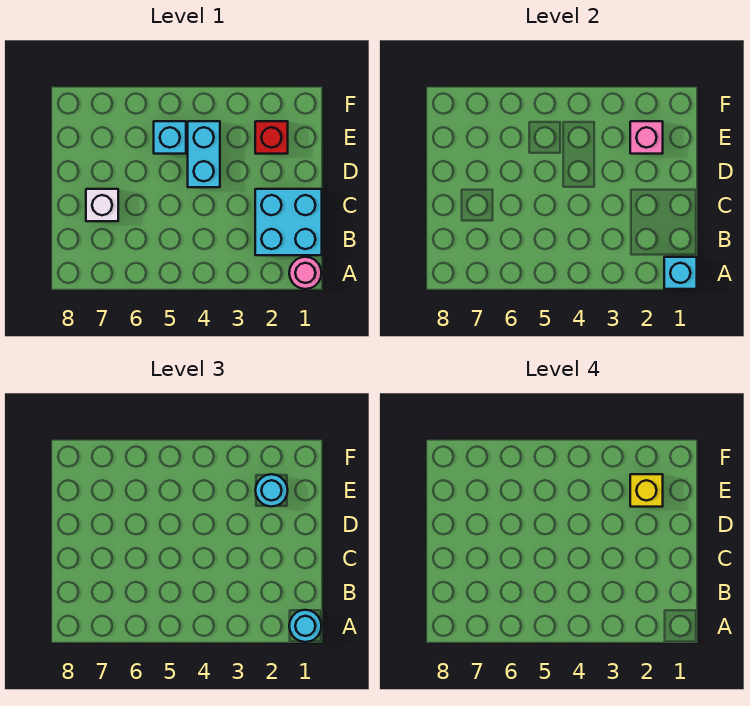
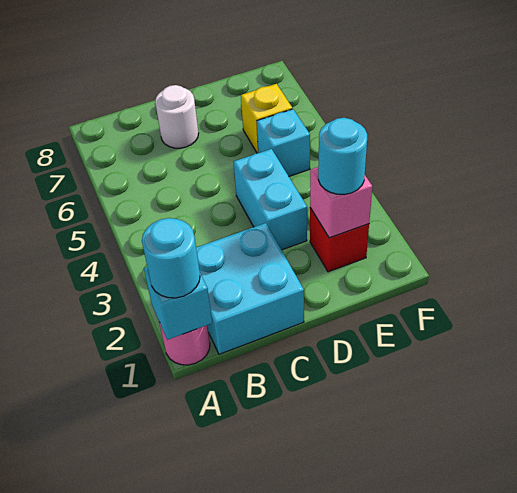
white brick C7 level 1 -> white round brick C7 level 1
cyan brick D4:E4 level 1 -> cyan brick D3:D4 level 1
yellow brick E2 level 4 -> yellow brick E6 level 1

